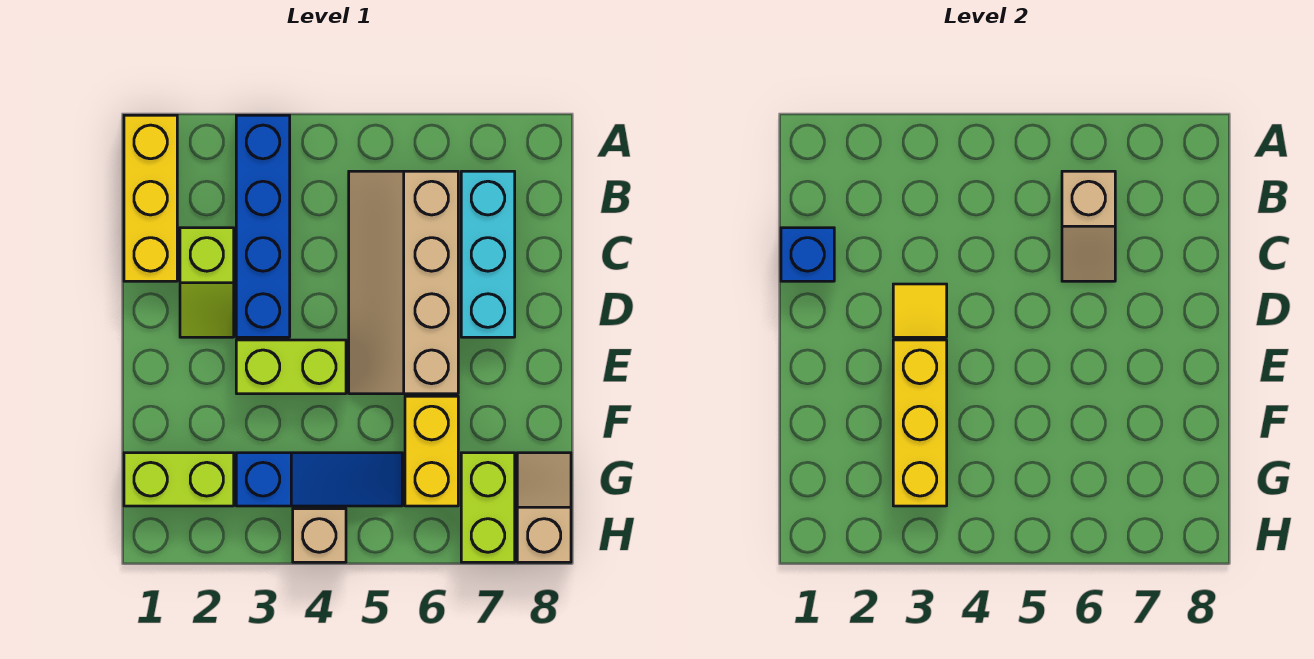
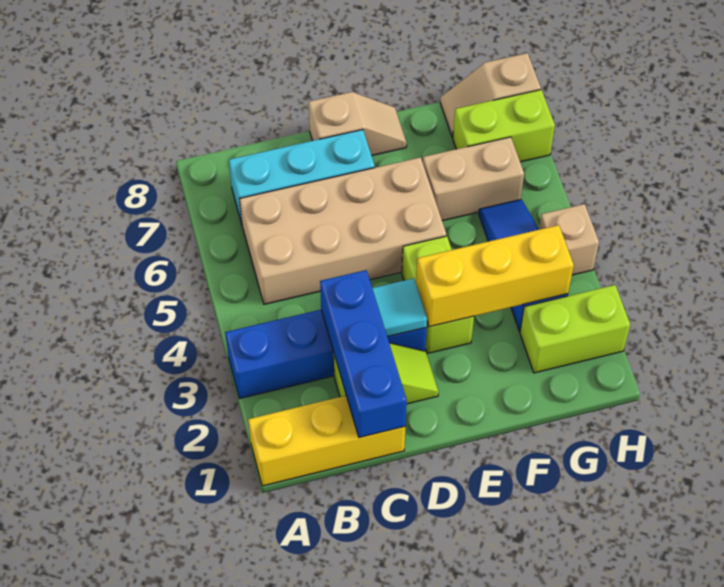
tan slope B5:E6 level 1 top 6 -> tan brick B5:E6 level 1
tan slope B6:C6 level 2 top B -> tan slope D8:E8 level 1 top D
blue brick C1 level 2 -> blue brick C1:C3 level 2
yellow tile D3 level 2 -> cyan tile D3 level 2
yellow brick F6:G6 level 1 -> tan brick F6:G6 level 1
lime brick G1:G2 level 1 -> lime brick G2:H2 level 1

